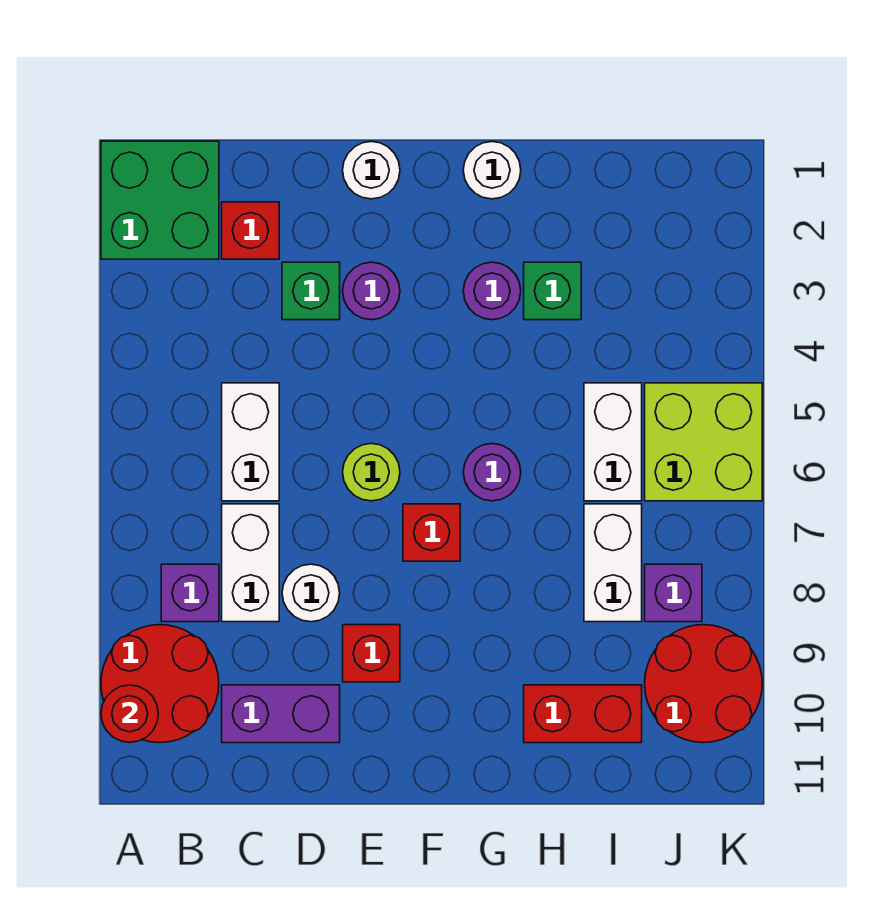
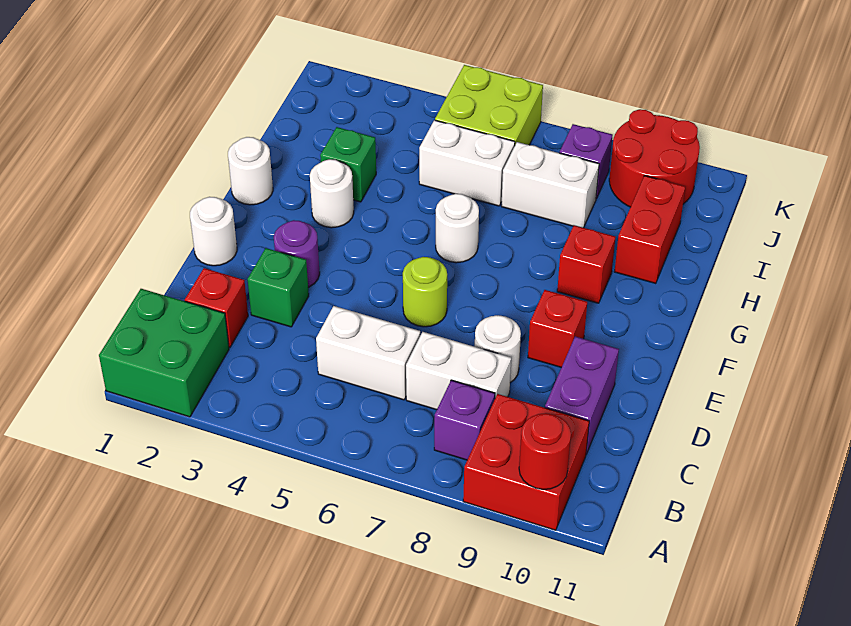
red round brick A9:B10 level 1 -> red brick A9:B10 level 1
red brick F7 level 1 -> red brick G9 level 1
purple round brick G3 level 1 -> white round brick G3 level 1
purple round brick G6 level 1 -> white round brick G6 level 1

